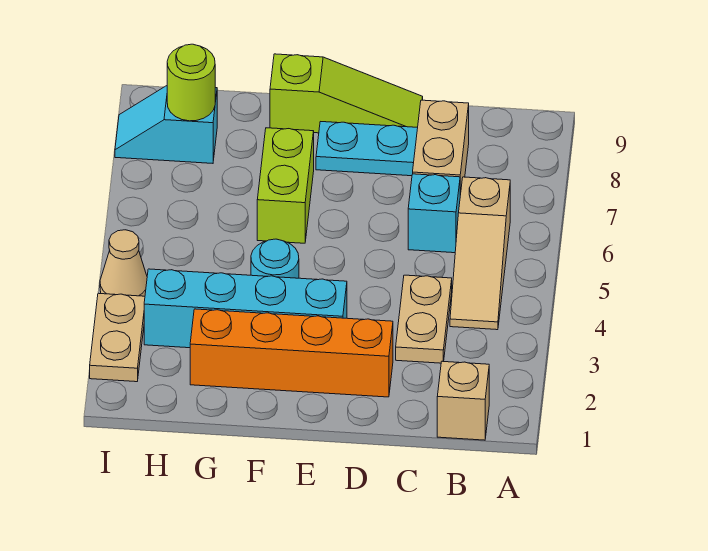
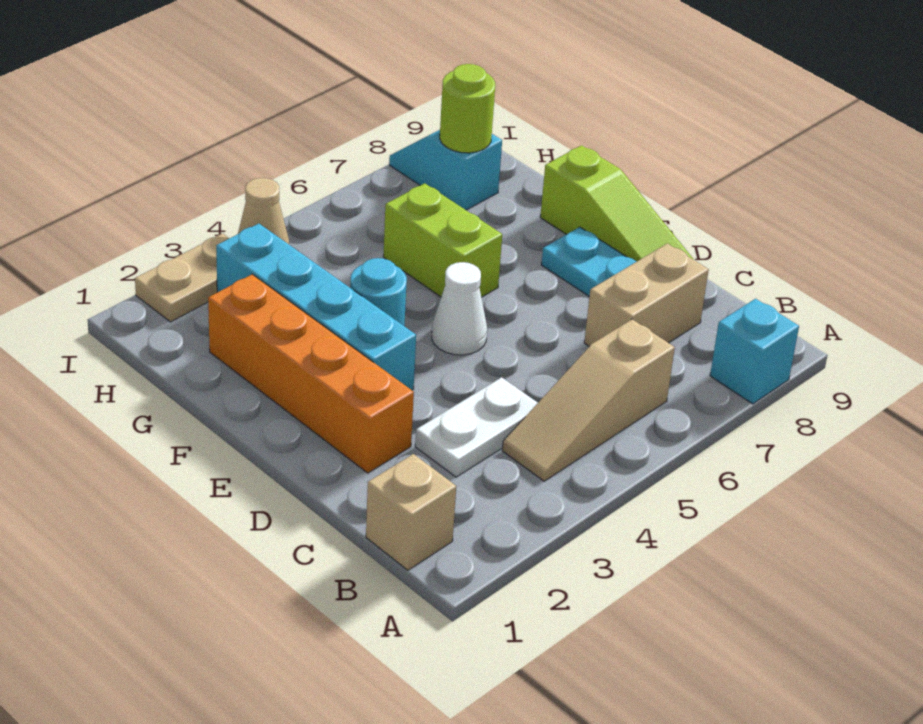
tan plate C3:C4 level 1 -> white plate C3:C4 level 1
cyan brick C6 level 1 -> cyan brick A8 level 1
none -> white cone E5 level 1
lime brick F6:F7 level 1 -> lime brick F6:G6 level 1

